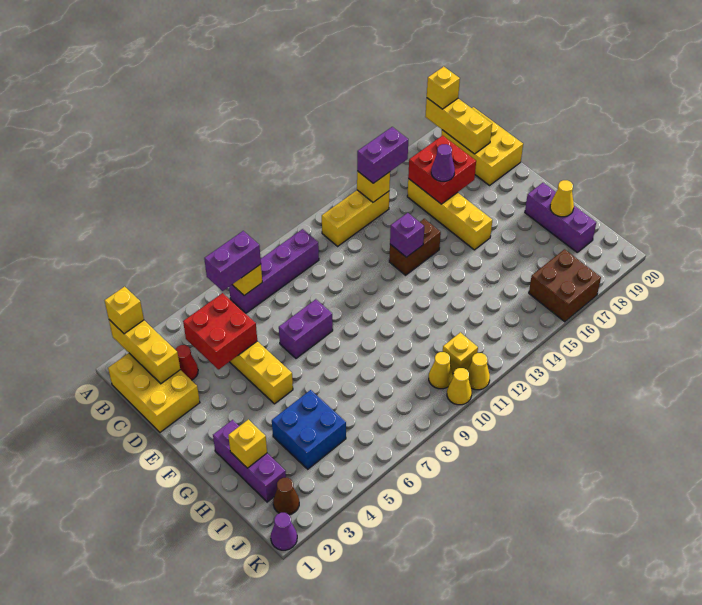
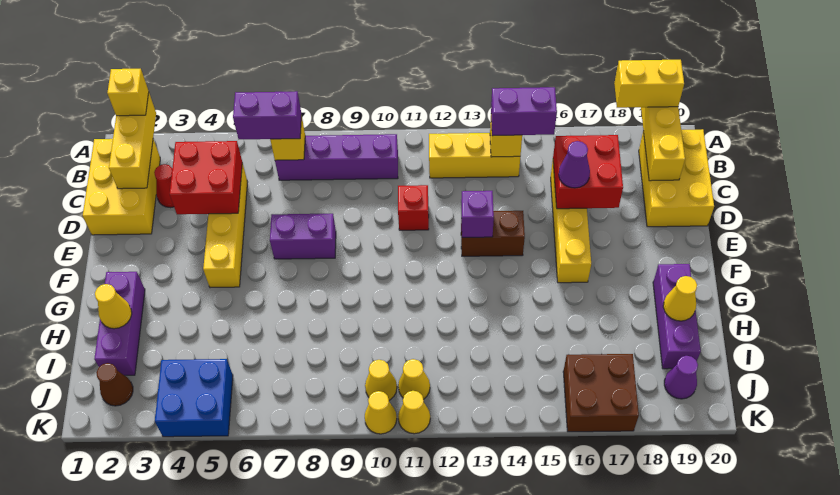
yellow brick A19 level 3 -> yellow brick A18:A19 level 3
none -> red brick D11 level 1
yellow brick H2 level 2 -> yellow cone H2 level 2
blue brick H4:I5 level 1 -> blue brick J4:K5 level 1
yellow brick J11 level 1 -> yellow cone J11 level 1
purple cone K1 level 1 -> purple cone J19 level 1

